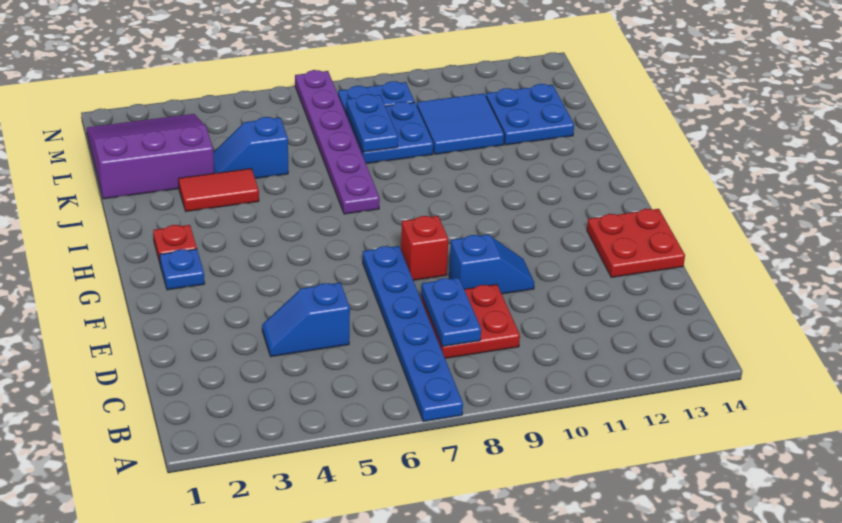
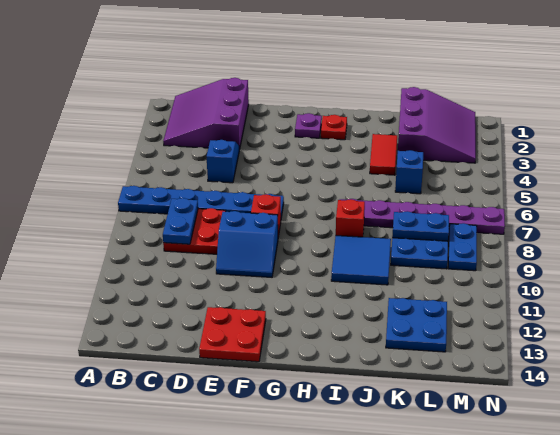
none -> purple slope B1:D3 level 1 top D
blue plate C8:D8 level 2 -> blue plate C8:C9 level 2
blue slope E9:E10 level 1 top 9 -> blue slope E9:F10 level 1 top 9
blue plate G2 level 1 -> purple plate G2 level 1
none -> red brick I8 level 1
blue tile K10:L11 level 1 -> blue tile I9:J10 level 1

